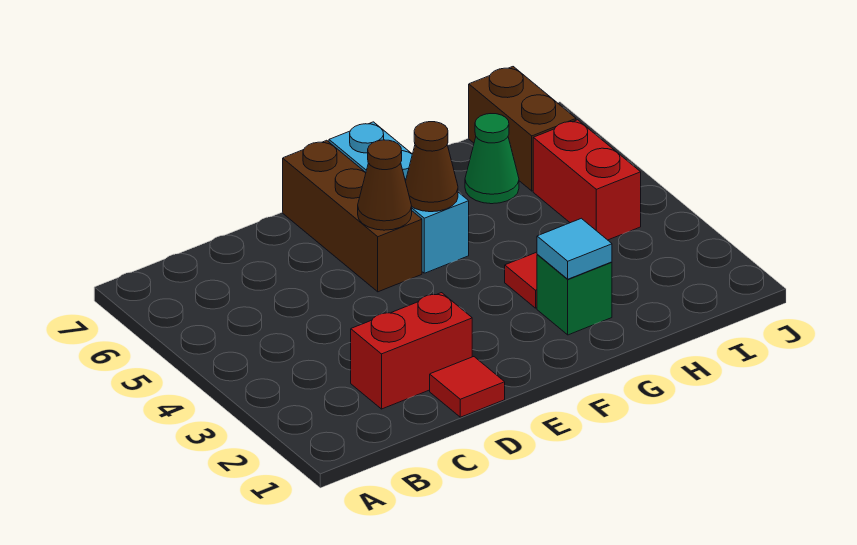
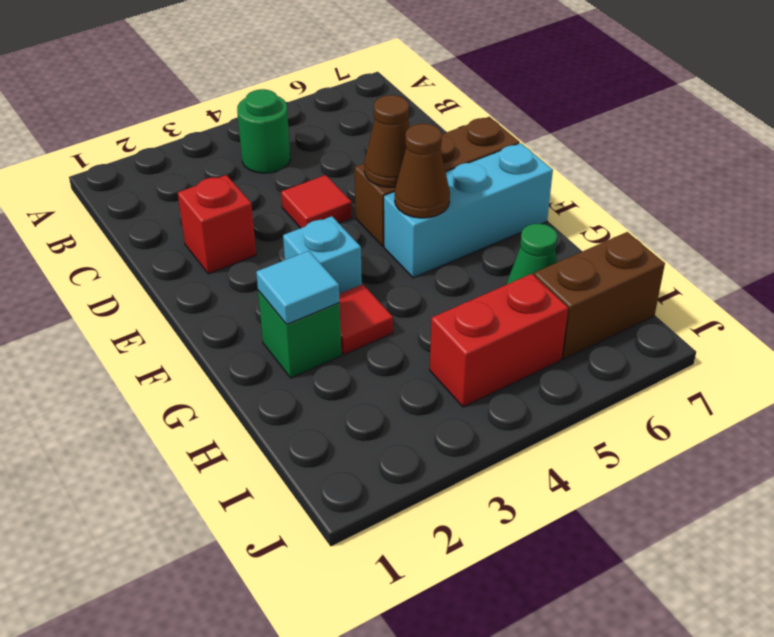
none -> green round brick B4 level 1
red brick C2:D2 level 1 -> red brick D2 level 1
red tile D1 level 1 -> red tile D4 level 1
none -> cyan brick F3 level 1

